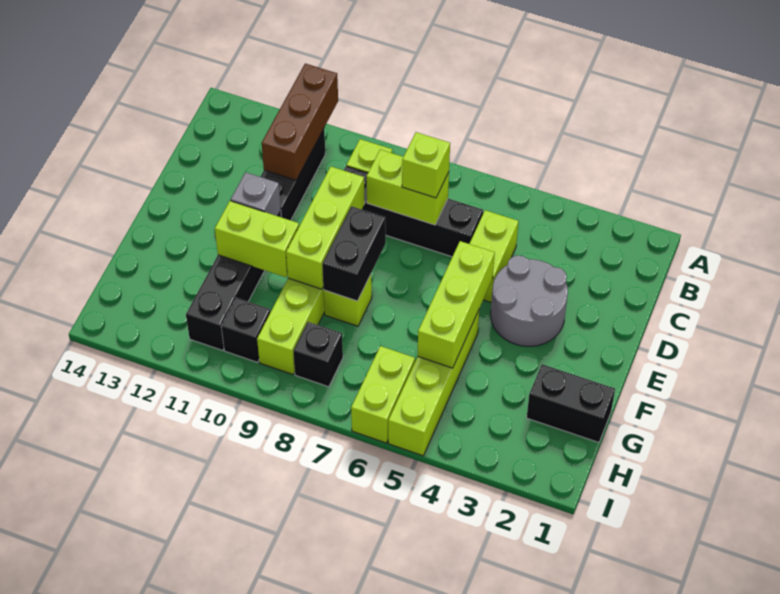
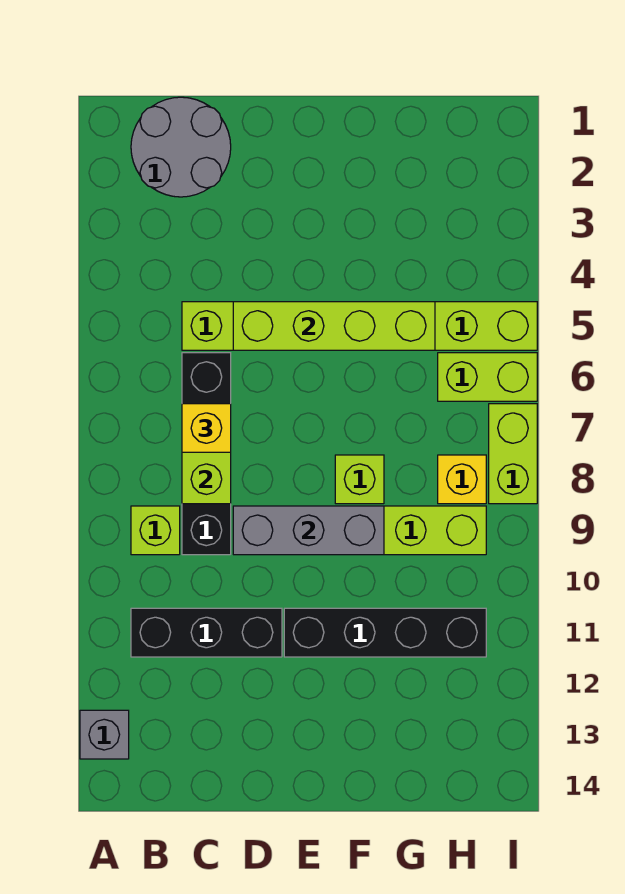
brown brick A11:C11 level 2 -> none
lime brick C7 level 3 -> yellow brick C7 level 3
grey round brick D3:E4 level 1 -> grey round brick B1:C2 level 1
lime brick D9:F9 level 2 -> grey brick D9:F9 level 2
lime brick E5:G5 level 2 -> lime brick D5:G5 level 2
black brick E8:F8 level 2 -> none
grey brick E11 level 2 -> grey brick A13 level 1
lime brick F10:F11 level 2 -> lime brick I7:I8 level 1
black brick G1:G2 level 1 -> none
black brick H8 level 1 -> yellow brick H8 level 1
black brick H10 level 1 -> none

